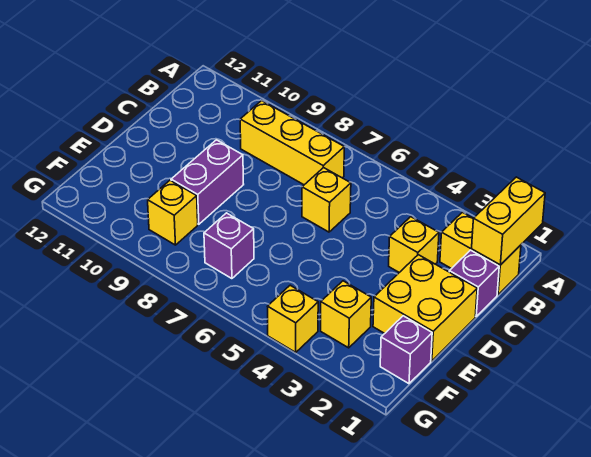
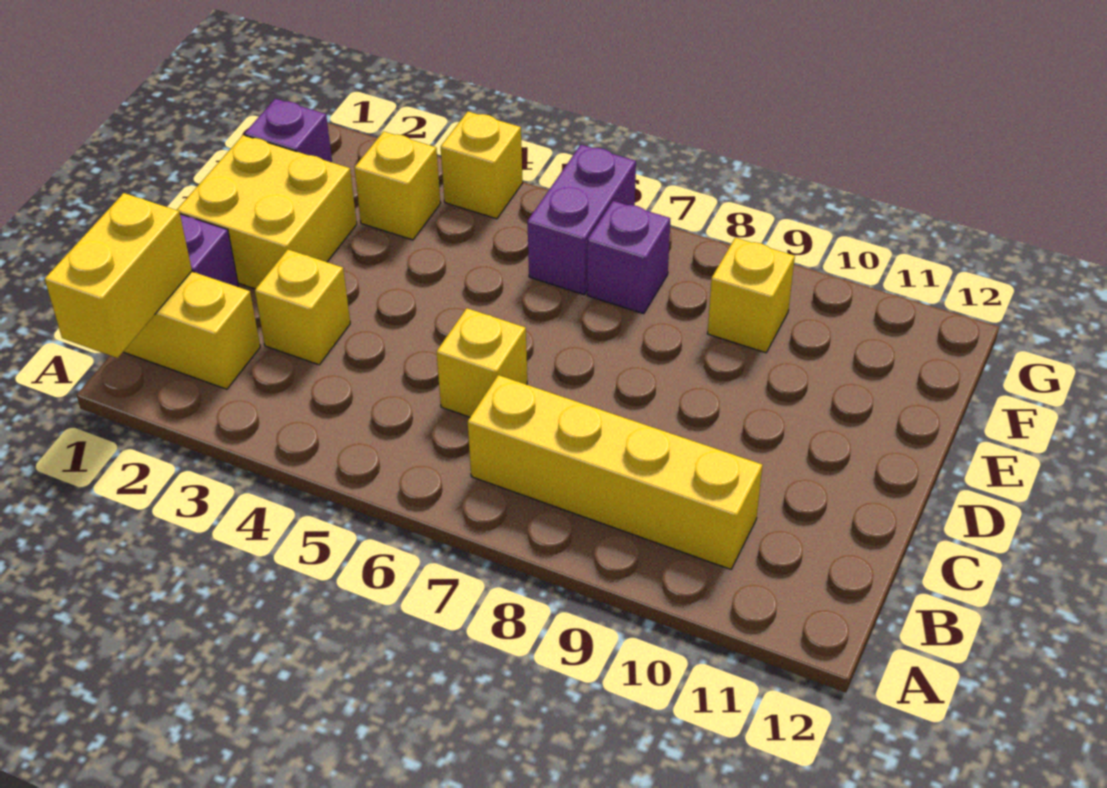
yellow brick B7:B9 level 1 -> yellow brick B7:B10 level 1
purple brick D9:E9 level 1 -> purple brick F6:G6 level 1

